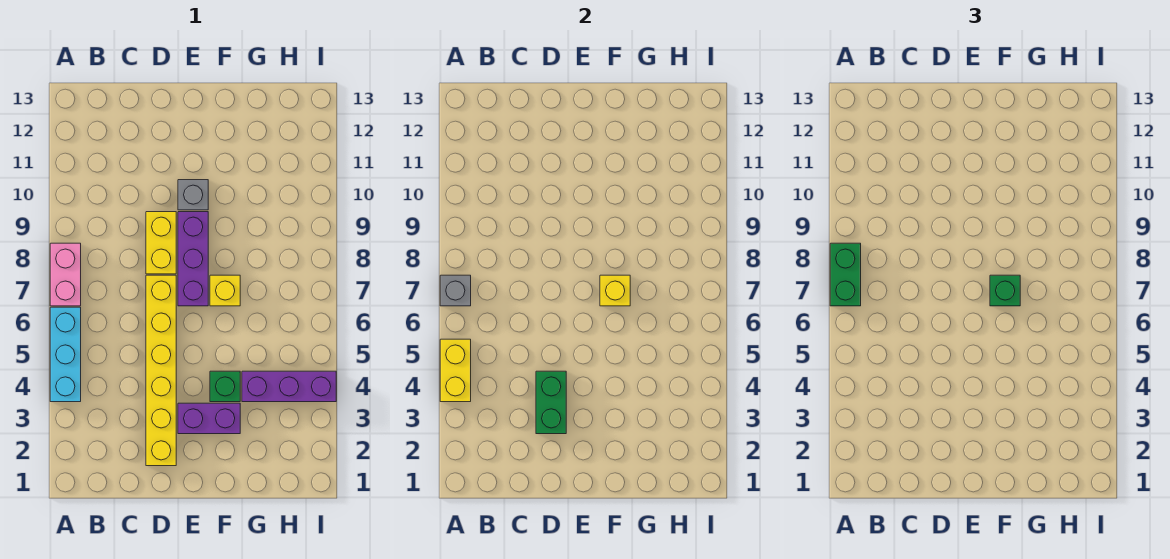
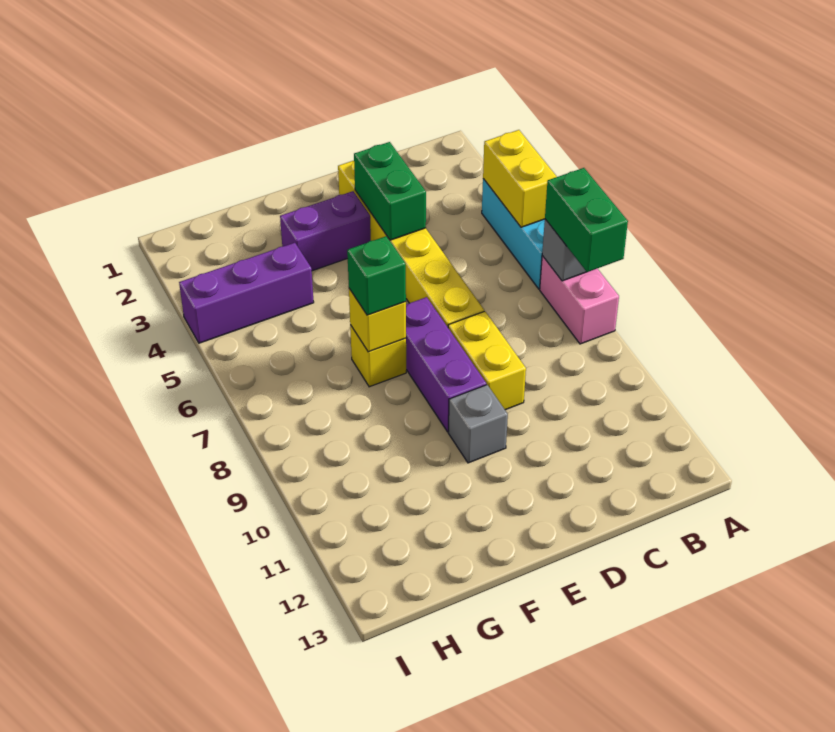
green brick F4 level 1 -> none

